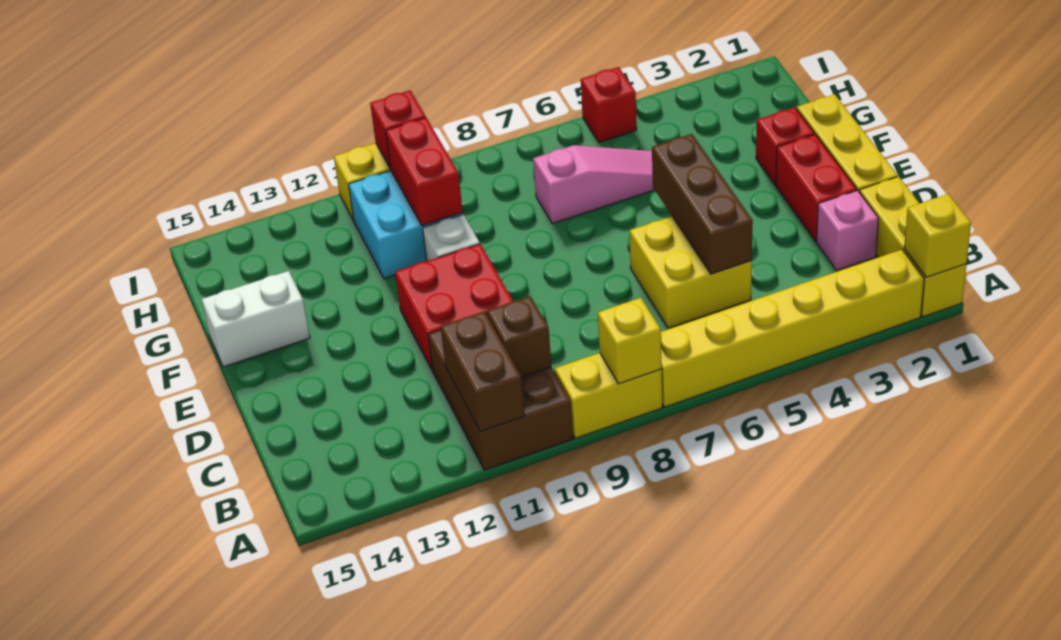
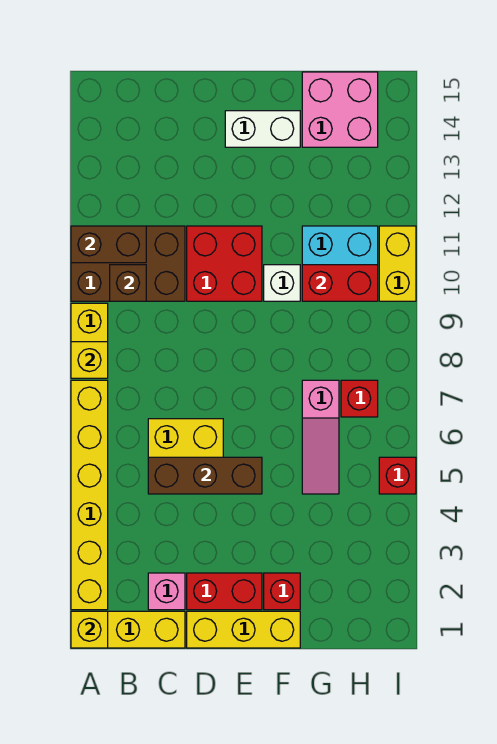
white brick F14:F15 level 1 -> white brick E14:F14 level 1
none -> pink brick G14:H15 level 1
red brick I10 level 2 -> red brick H7 level 1

